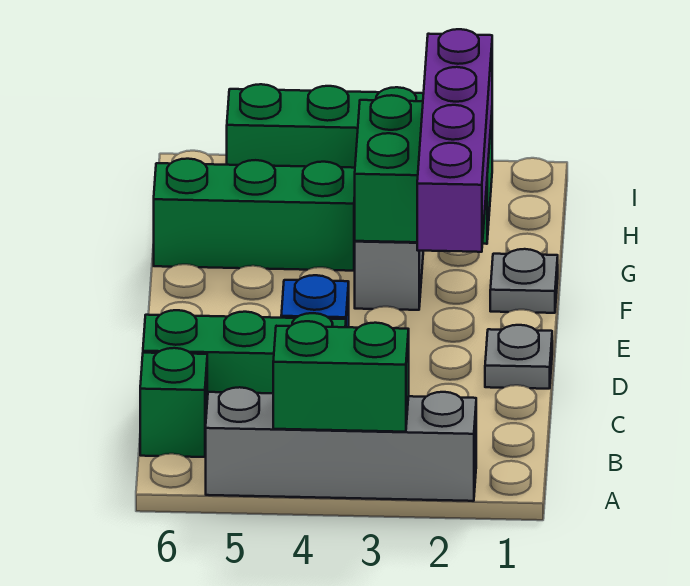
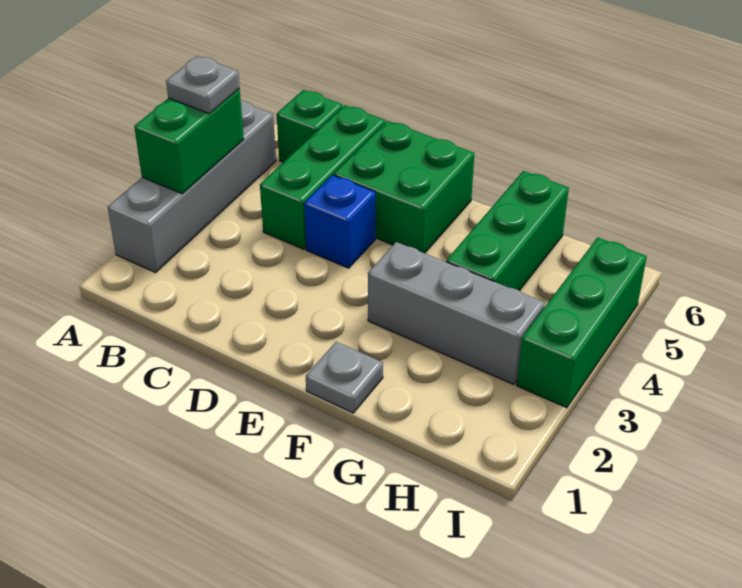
grey plate D1 level 1 -> grey plate A4 level 3
purple brick D2:G2 level 3 -> none
green brick F2:G3 level 2 -> green brick D5:E6 level 1

